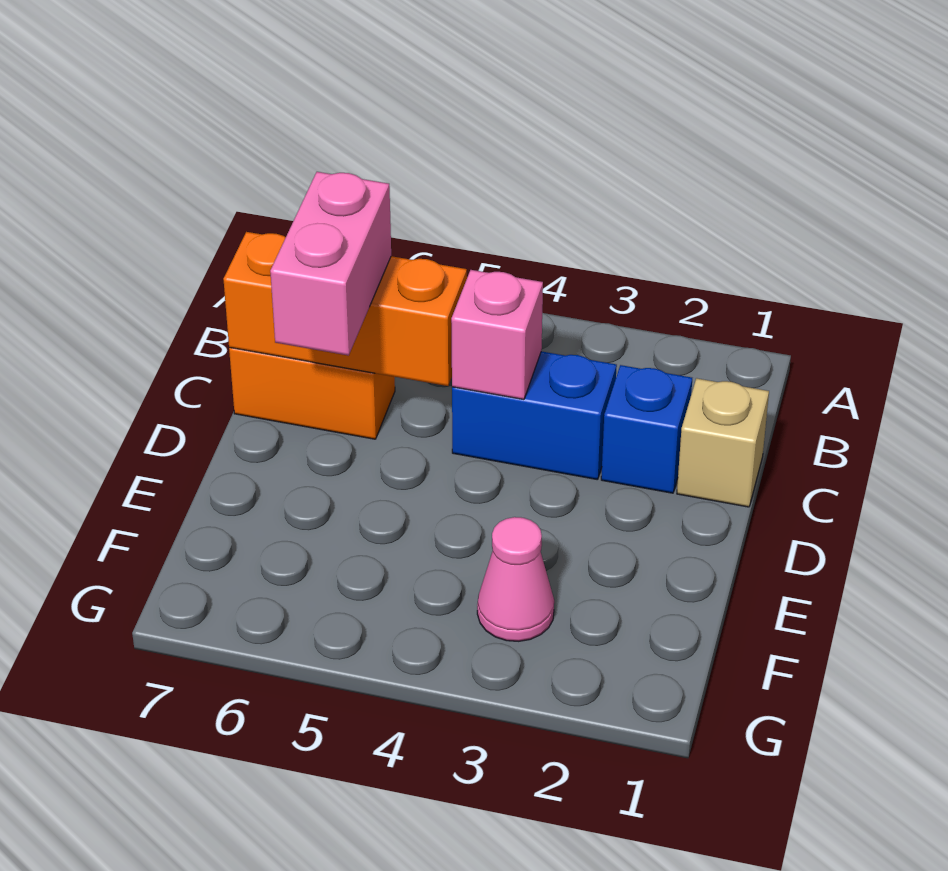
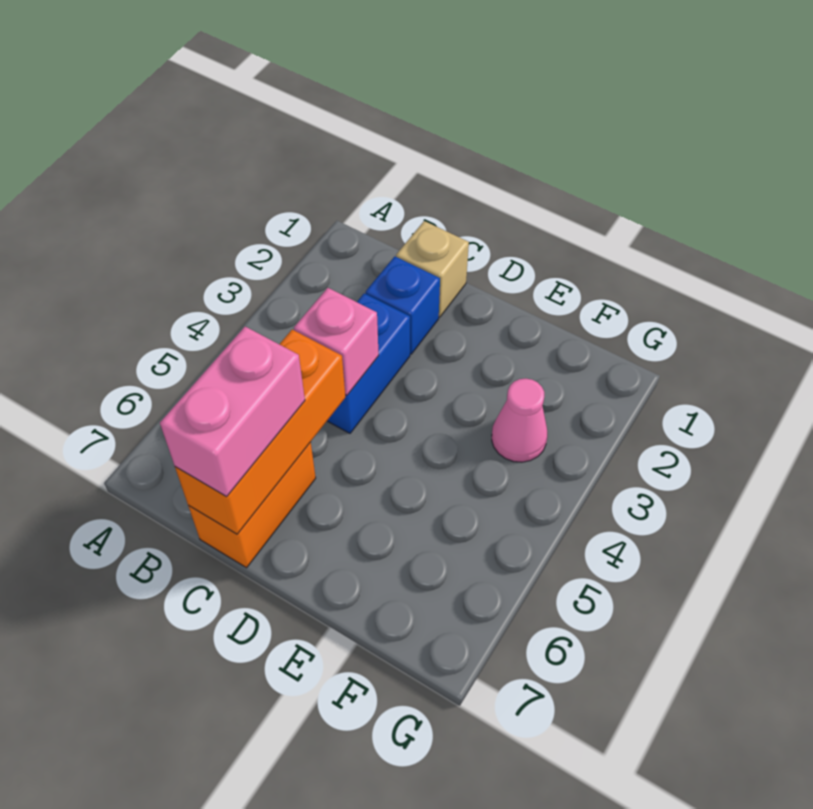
pink brick C6:D6 level 3 -> pink brick C6:C7 level 3

